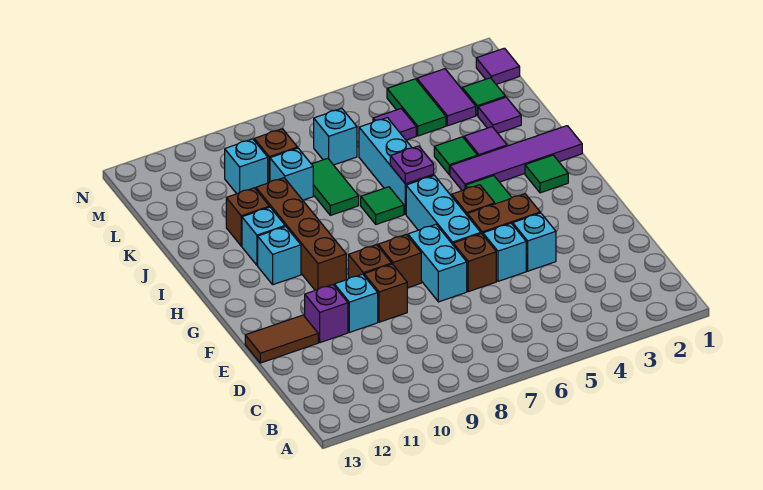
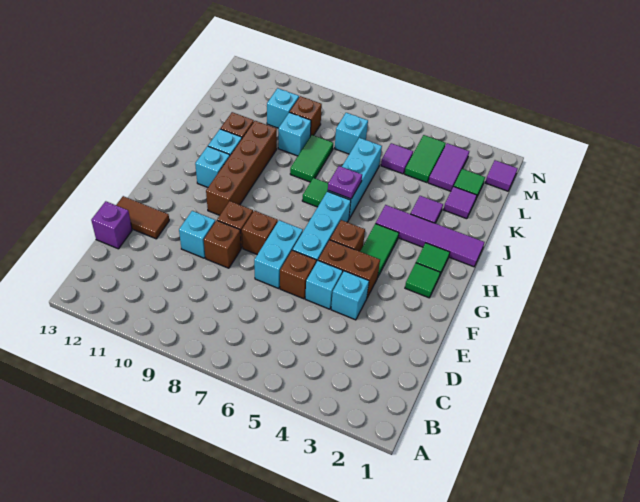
purple brick E11 level 1 -> purple brick D13 level 1
green tile J4 level 1 -> green tile G2 level 1

